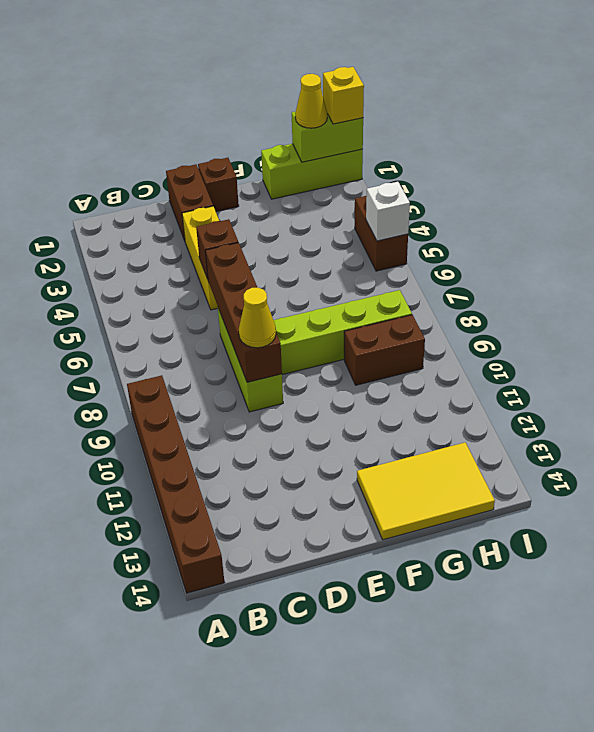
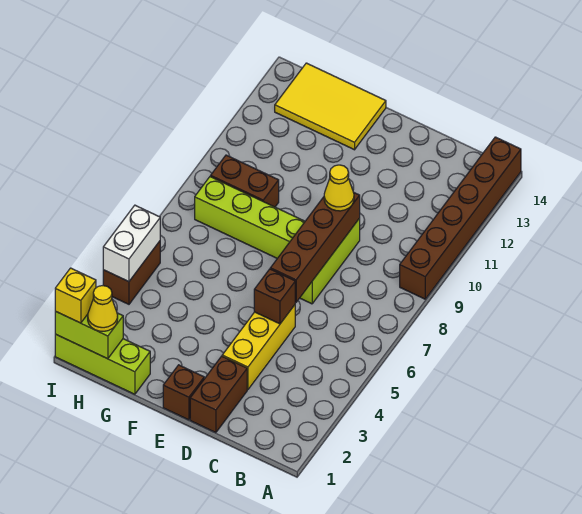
white brick I5 level 2 -> white brick I4:I5 level 2

